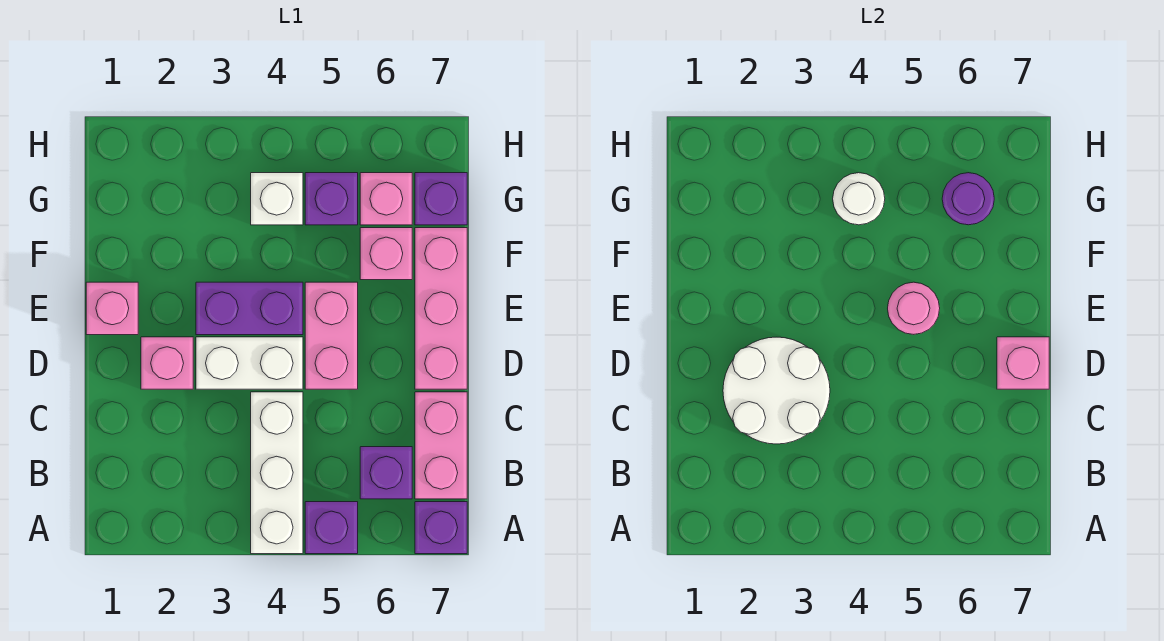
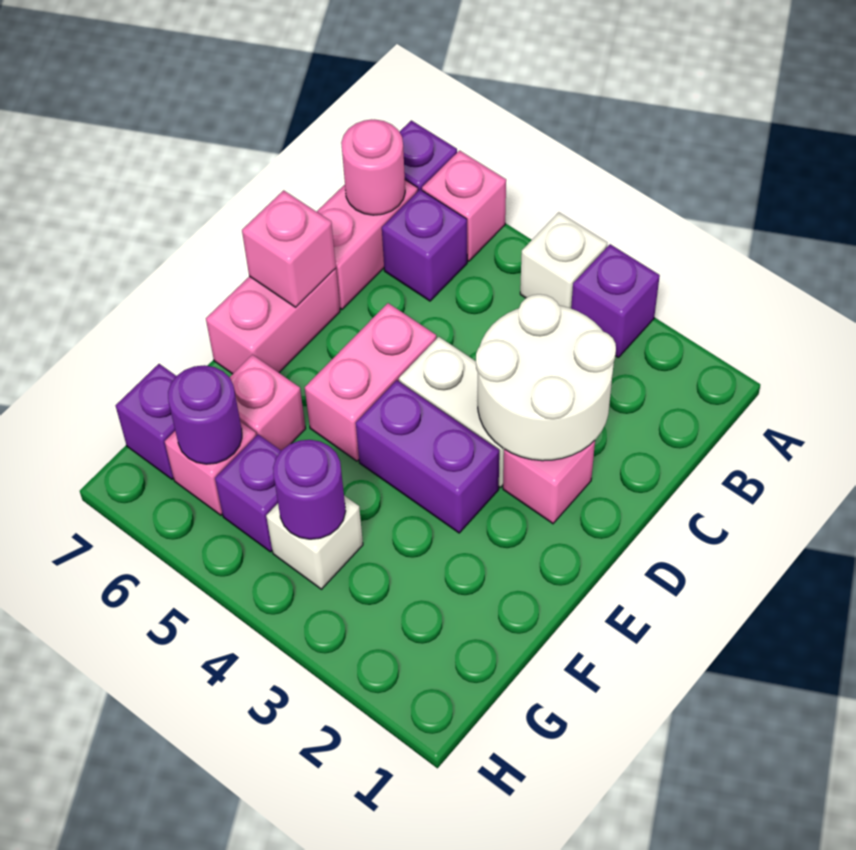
white brick A4:C4 level 1 -> white brick A4 level 1
purple brick A5 level 1 -> purple brick A3 level 1
pink brick D7:F7 level 1 -> pink brick D7:E7 level 1
pink brick E1 level 1 -> pink brick A6 level 1
pink round brick E5 level 2 -> pink round brick B7 level 2
white round brick G4 level 2 -> purple round brick G4 level 2

